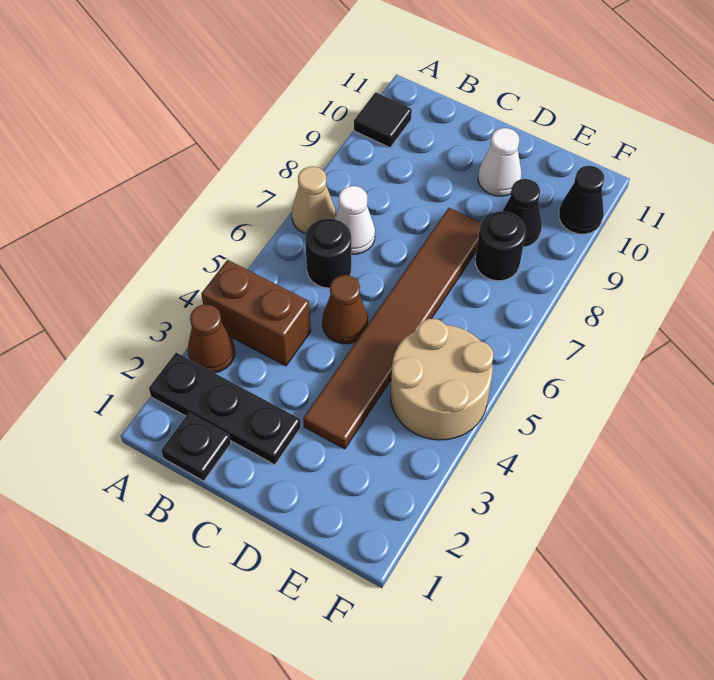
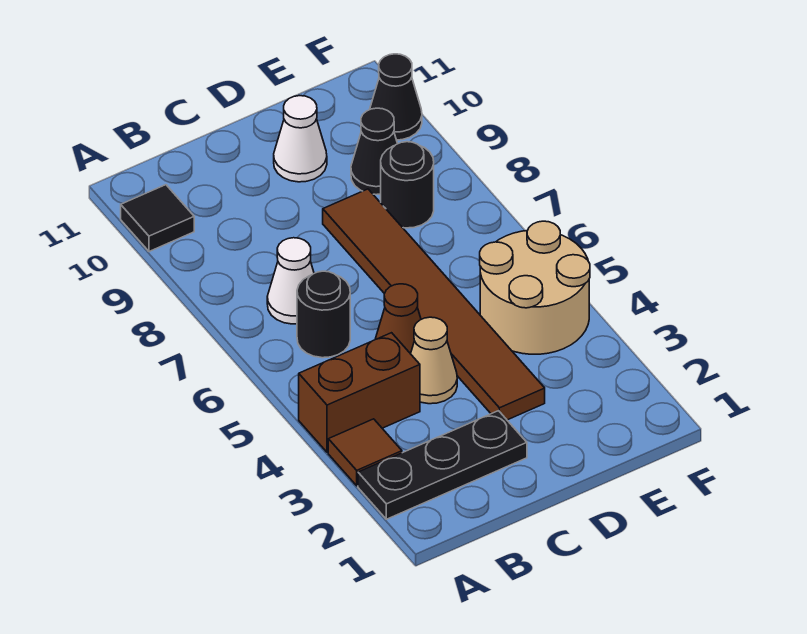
brown cone A3 level 1 -> brown tile A3 level 1
tan cone A7 level 1 -> tan cone C4 level 1
black plate B1 level 1 -> none

